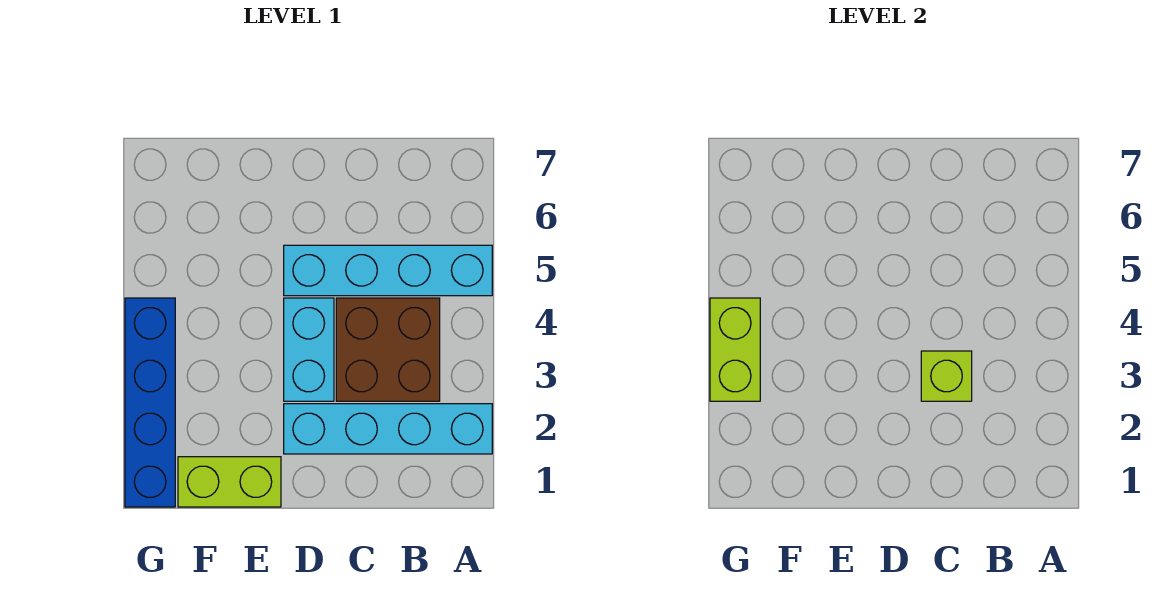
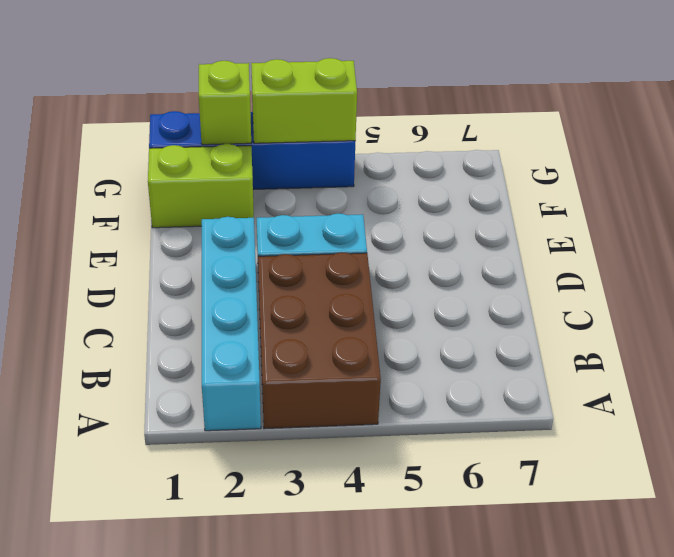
cyan brick A5:D5 level 1 -> none
brown brick B3:C4 level 1 -> brown brick A3:C4 level 1
lime brick C3 level 2 -> lime brick G2 level 2
lime brick E1:F1 level 1 -> lime brick F1:F2 level 1

